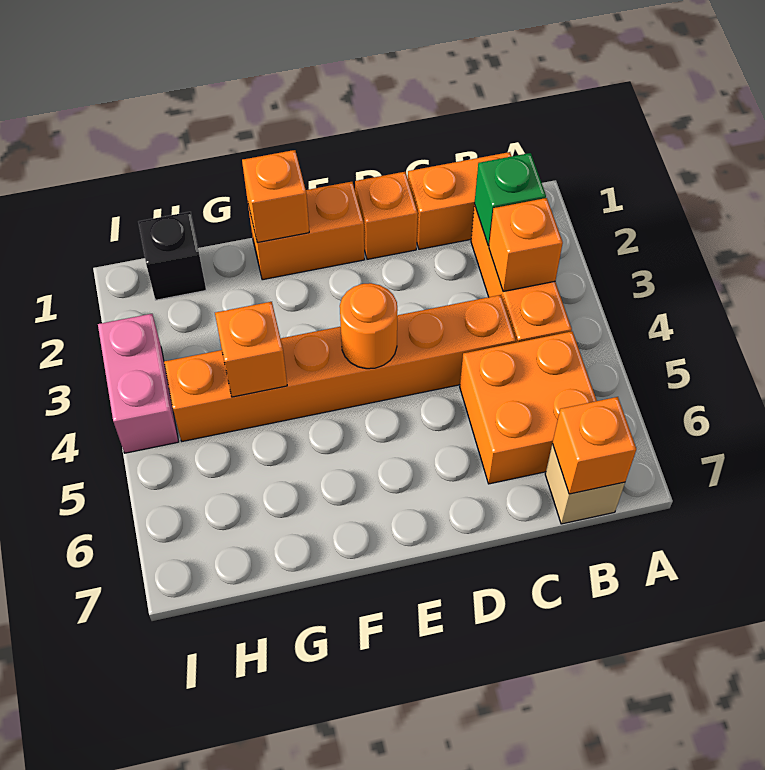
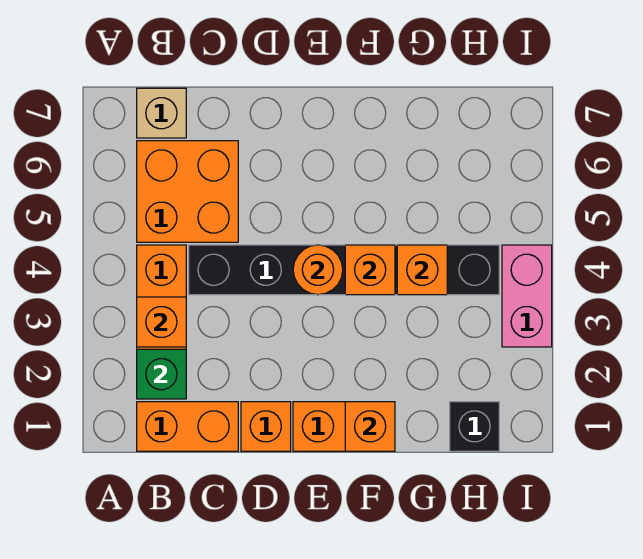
orange brick B7 level 2 -> orange brick F4 level 2
orange brick C4:H4 level 1 -> black brick C4:H4 level 1

